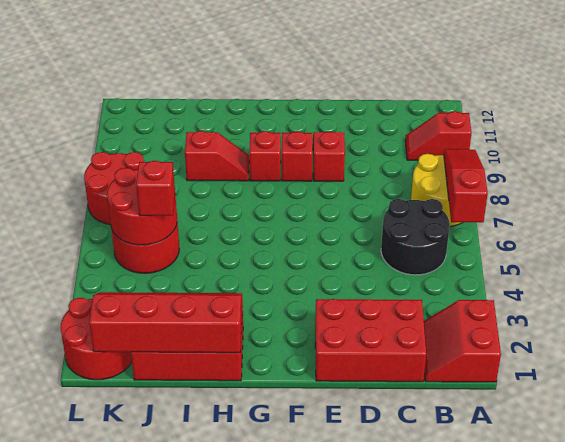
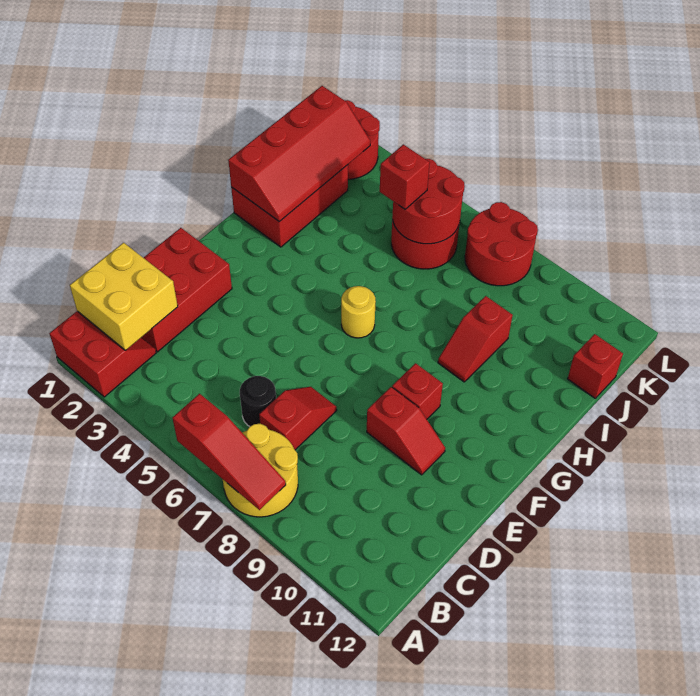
red slope A10:B10 level 1 top A -> red slope C7:D7 level 1 top C
none -> yellow brick B1:C2 level 2
black round brick B5:C6 level 1 -> black round brick C6 level 1
none -> yellow round brick G6 level 1
red brick G9 level 1 -> red brick J12 level 1

